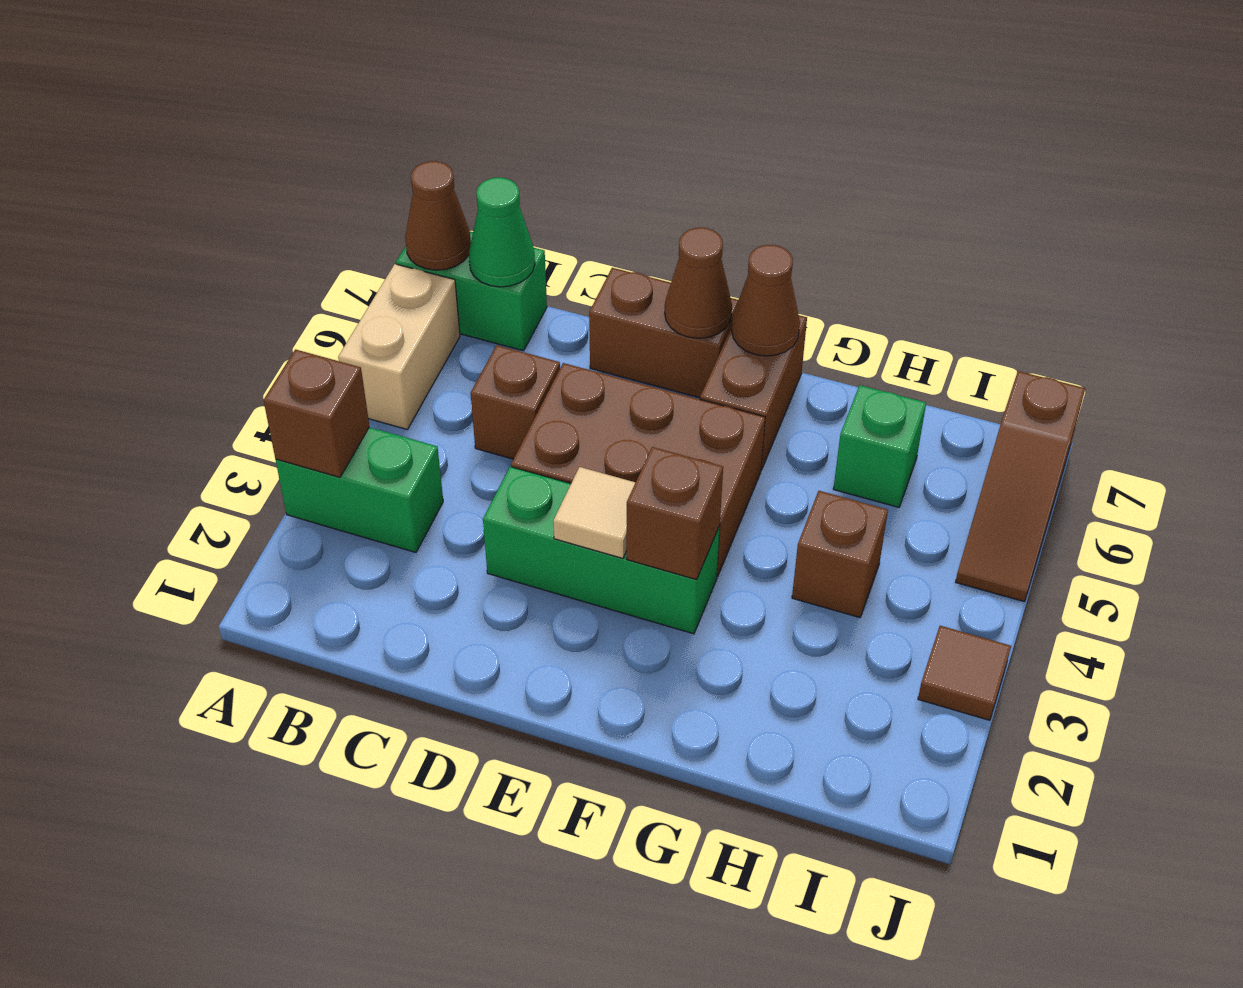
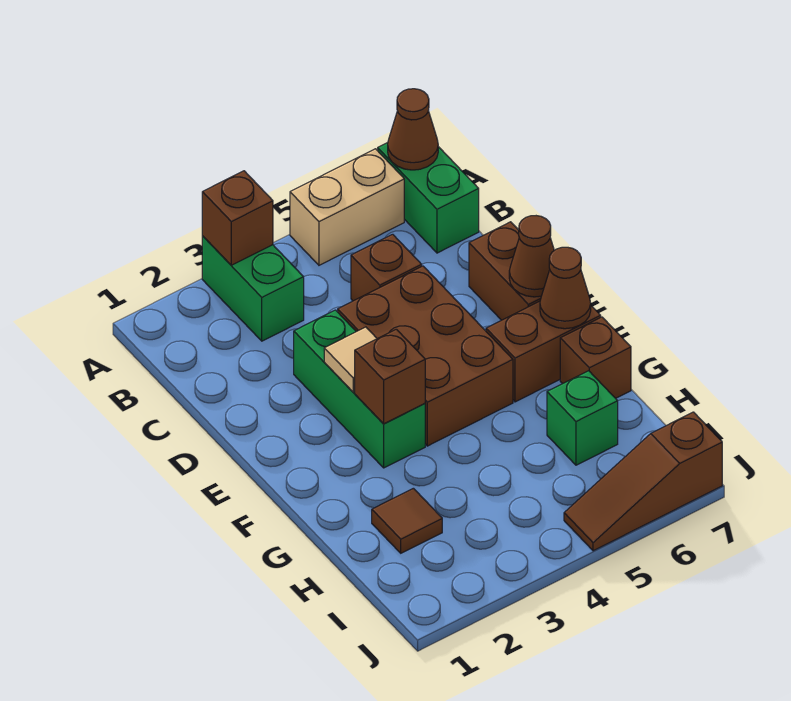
green cone B7 level 2 -> none
brown brick H4 level 1 -> brown brick G7 level 1
brown tile J3 level 1 -> brown tile H2 level 1

